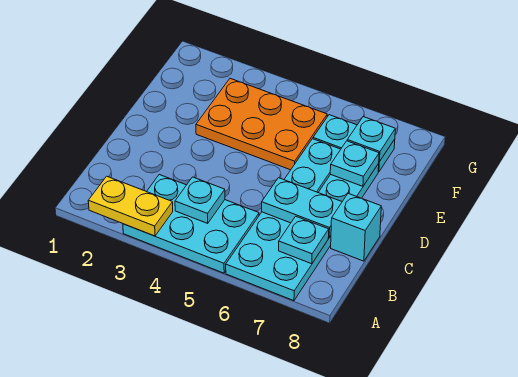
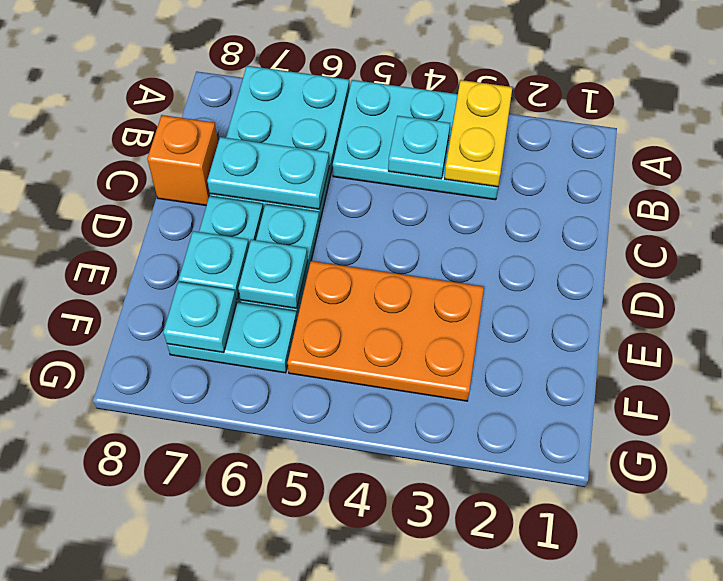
yellow plate A2:A3 level 2 -> yellow plate A3:B3 level 2
cyan plate B7 level 2 -> cyan plate E6 level 2
cyan brick C8 level 1 -> orange brick C8 level 1

